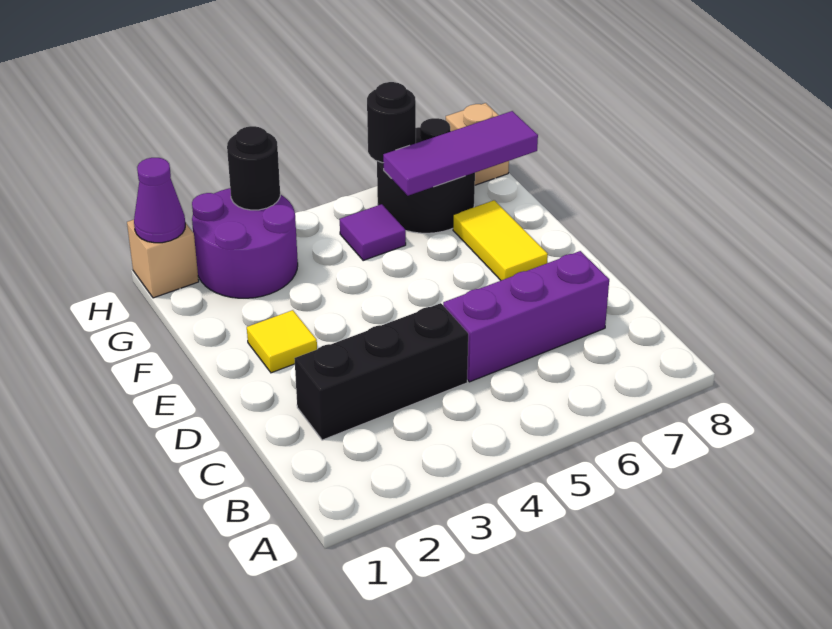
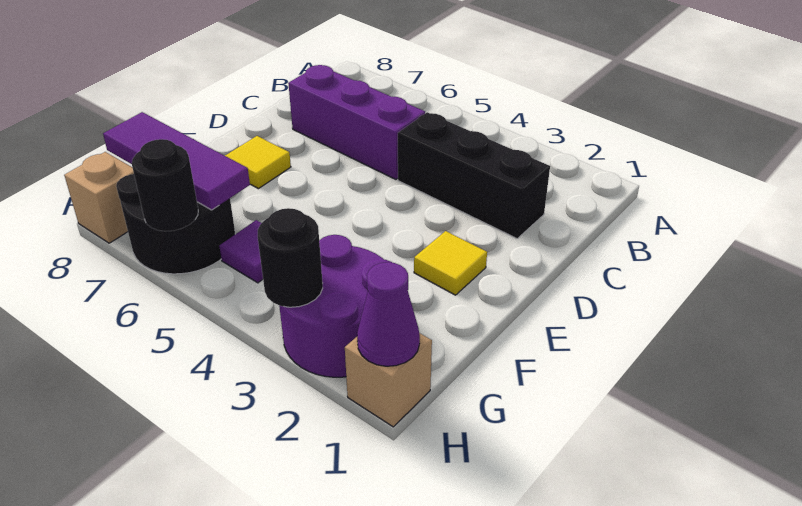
yellow tile E7:F7 level 1 -> yellow tile E7 level 1

